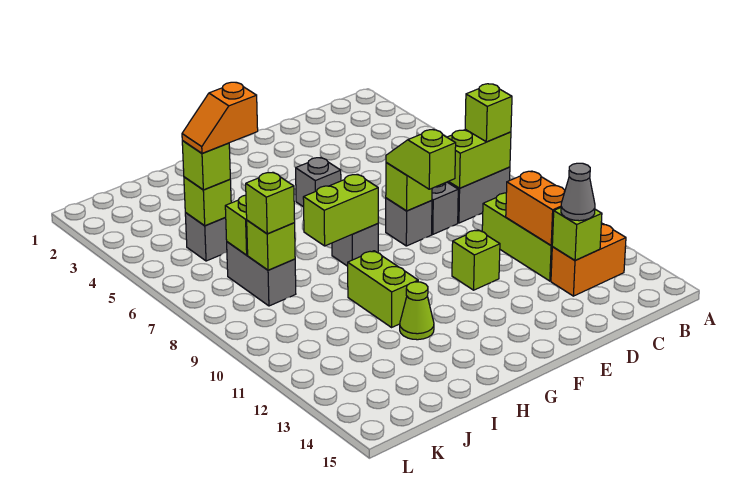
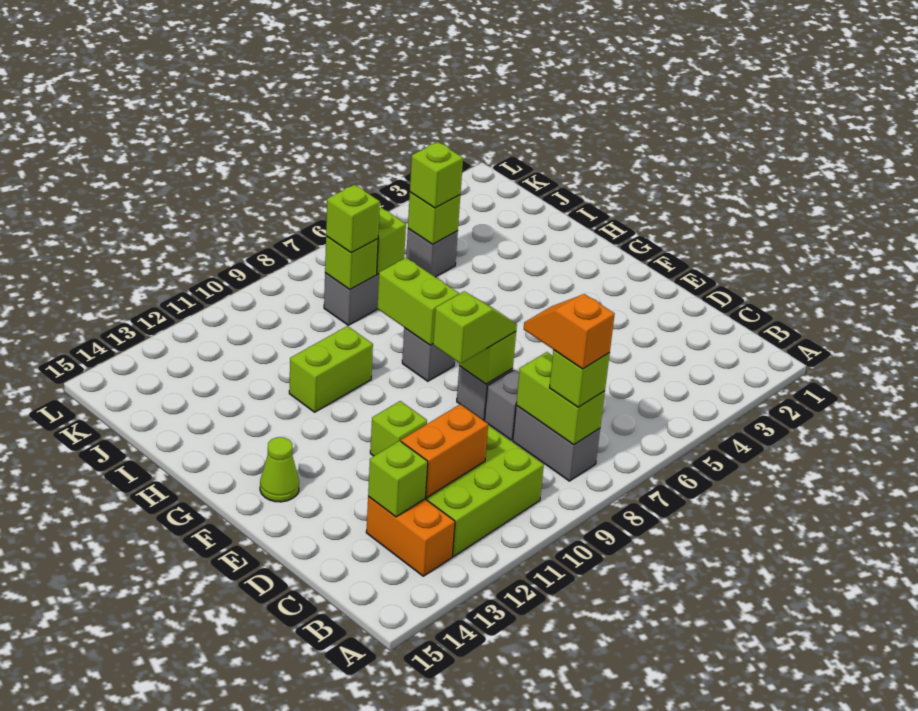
grey cone C13 level 3 -> none
grey brick F5 level 1 -> none
lime cone H12 level 1 -> lime cone F14 level 1
orange slope I5:J5 level 4 top I -> orange slope B8:C8 level 4 top B

